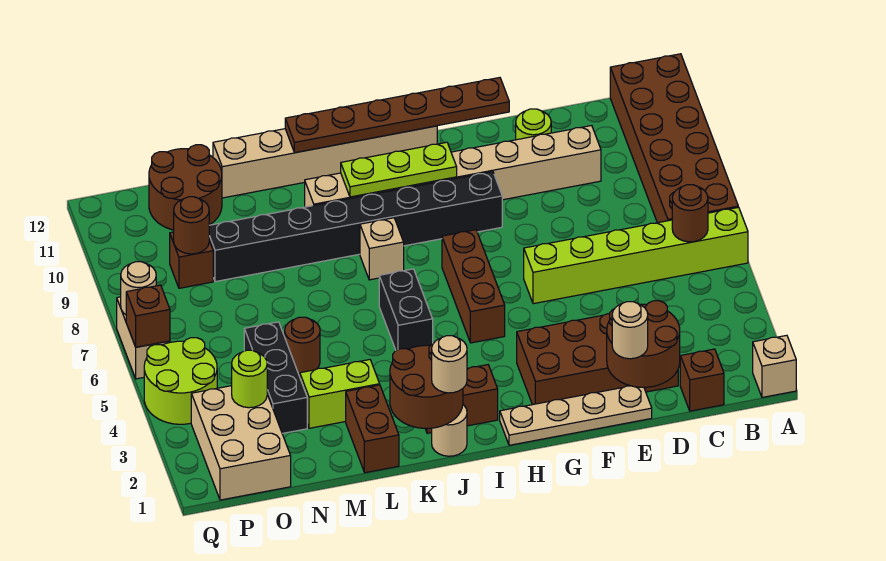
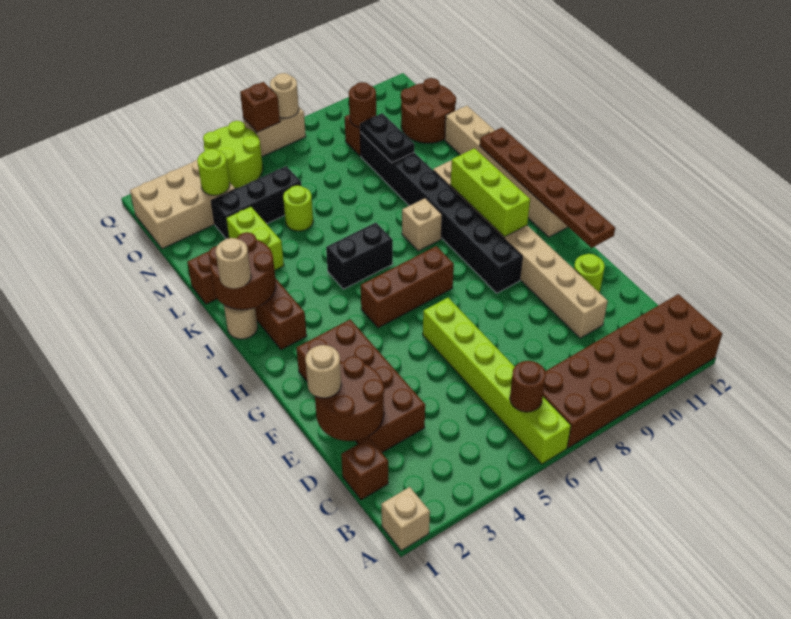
tan plate E1:H1 level 1 -> none
lime plate H10:J10 level 2 -> lime brick H10:J10 level 2
brown round brick M5 level 1 -> lime round brick M5 level 1
none -> black plate M9:N9 level 2

